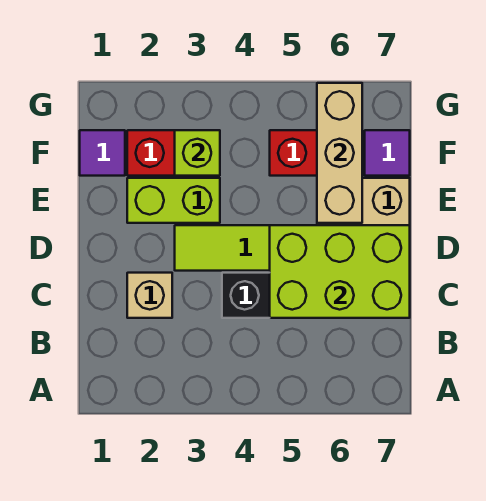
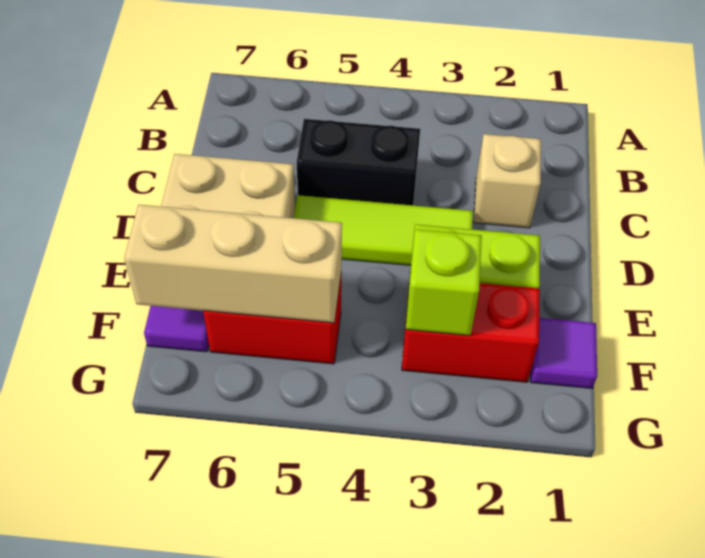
lime brick C5:D7 level 2 -> none
tan brick E6:G6 level 2 -> tan brick F5:F7 level 2

